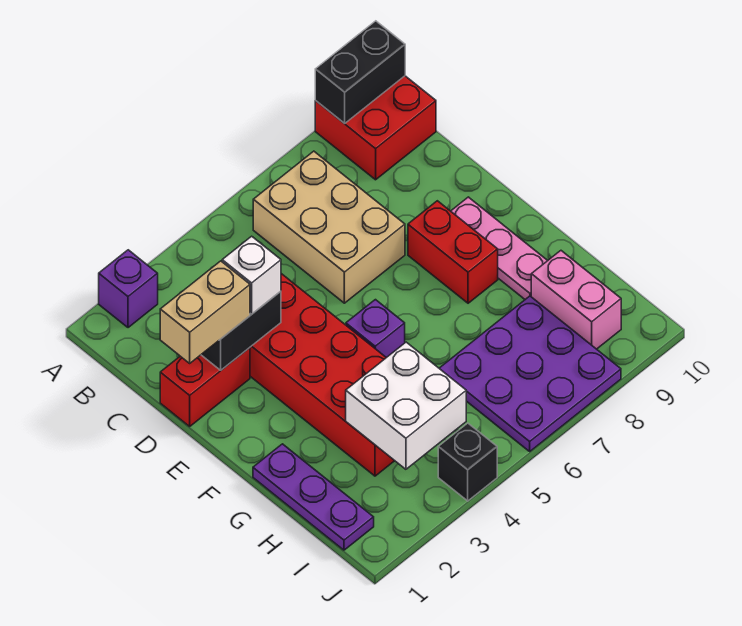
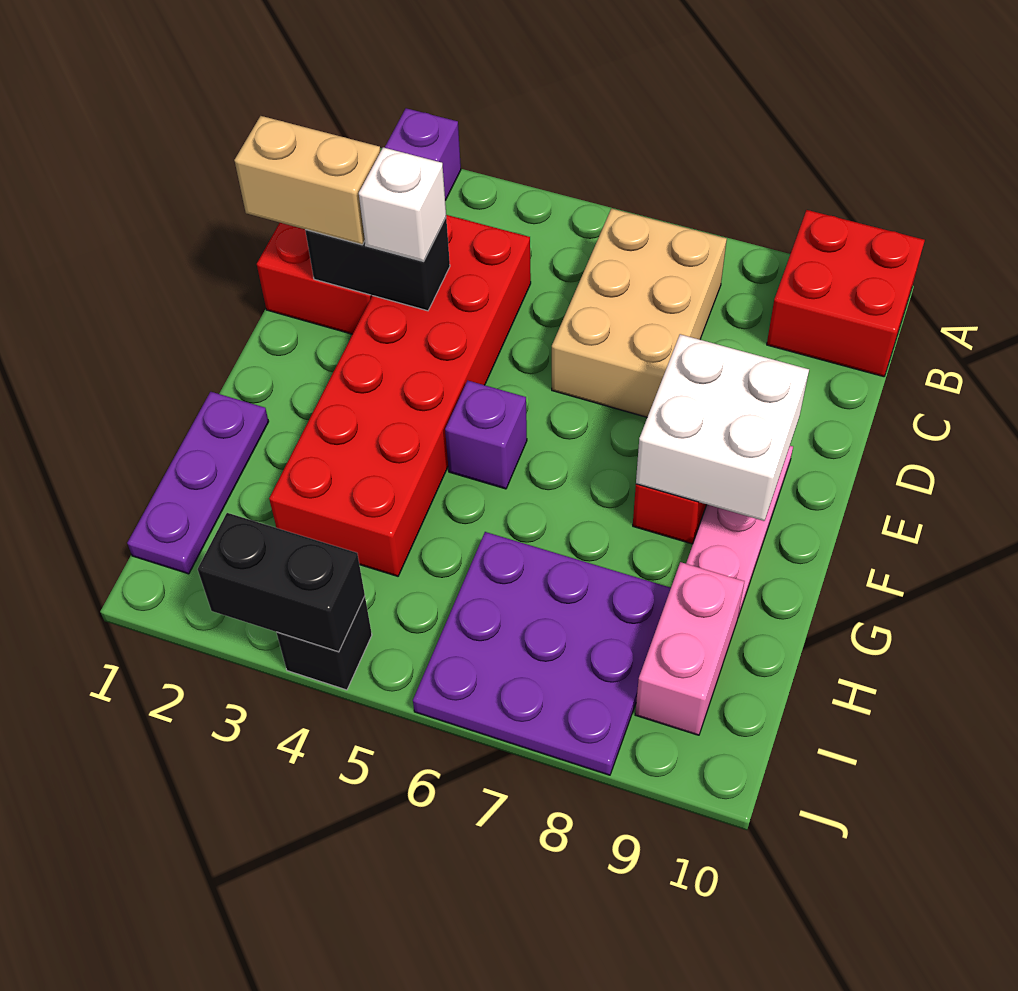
black brick A9:A10 level 2 -> black brick J3:J4 level 2
white brick H3:I4 level 2 -> white brick E8:F9 level 2

